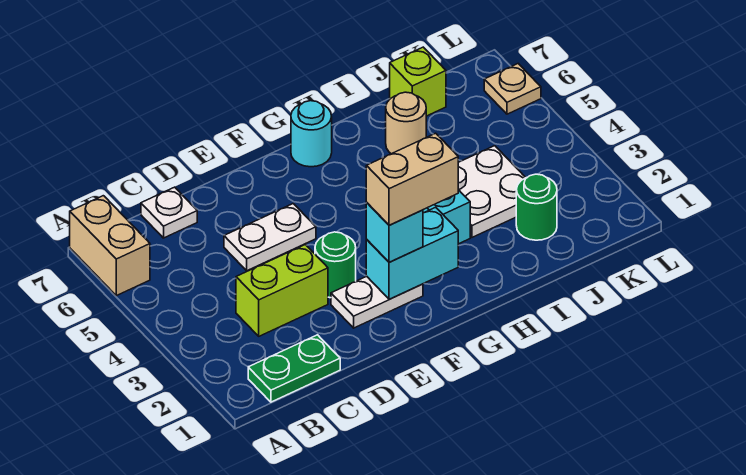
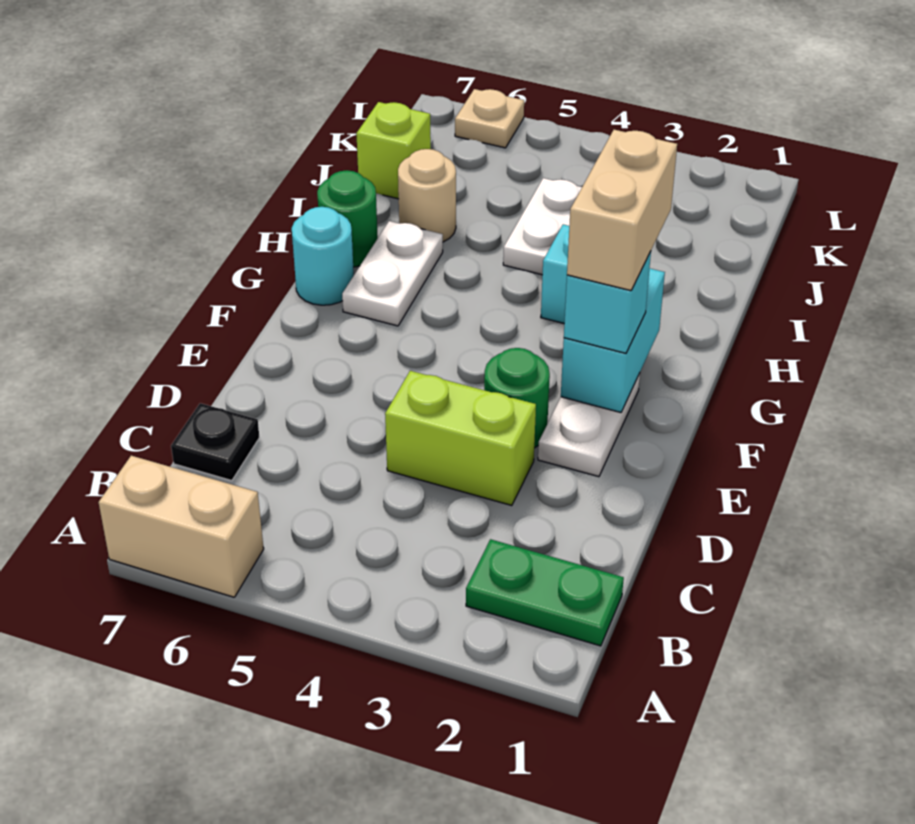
green plate B1:C1 level 1 -> green plate B1:B2 level 1
lime brick C3:D3 level 1 -> lime brick D3:D4 level 1
white plate C7 level 1 -> black plate C7 level 1
white plate D5:E5 level 1 -> white plate G6:H6 level 1
green round brick J2 level 1 -> green round brick H7 level 1

